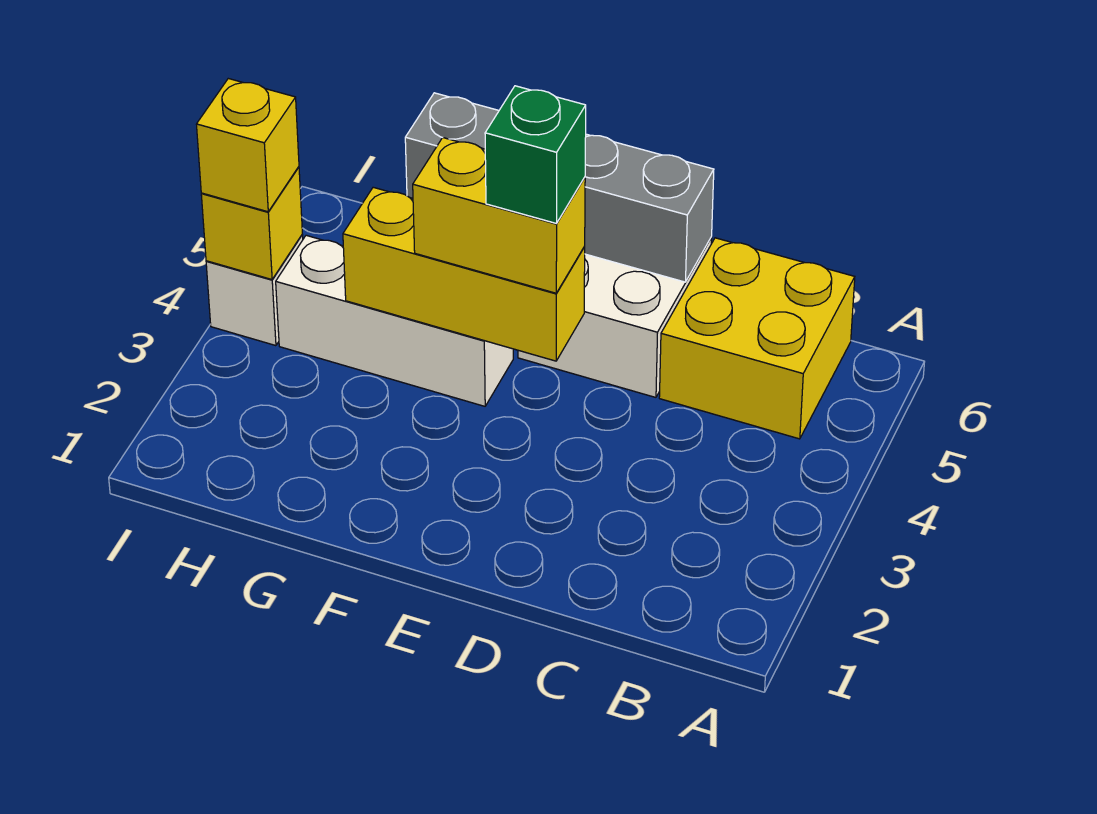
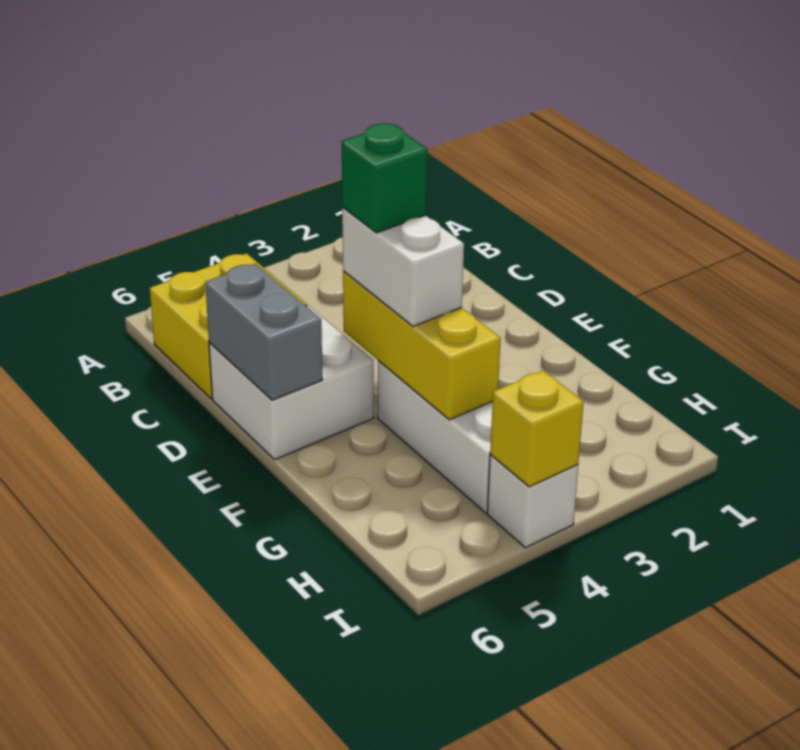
grey brick D6:G6 level 2 -> grey brick D6:E6 level 2
yellow brick E4:F4 level 3 -> white brick E4:F4 level 3
yellow brick I4 level 3 -> none

